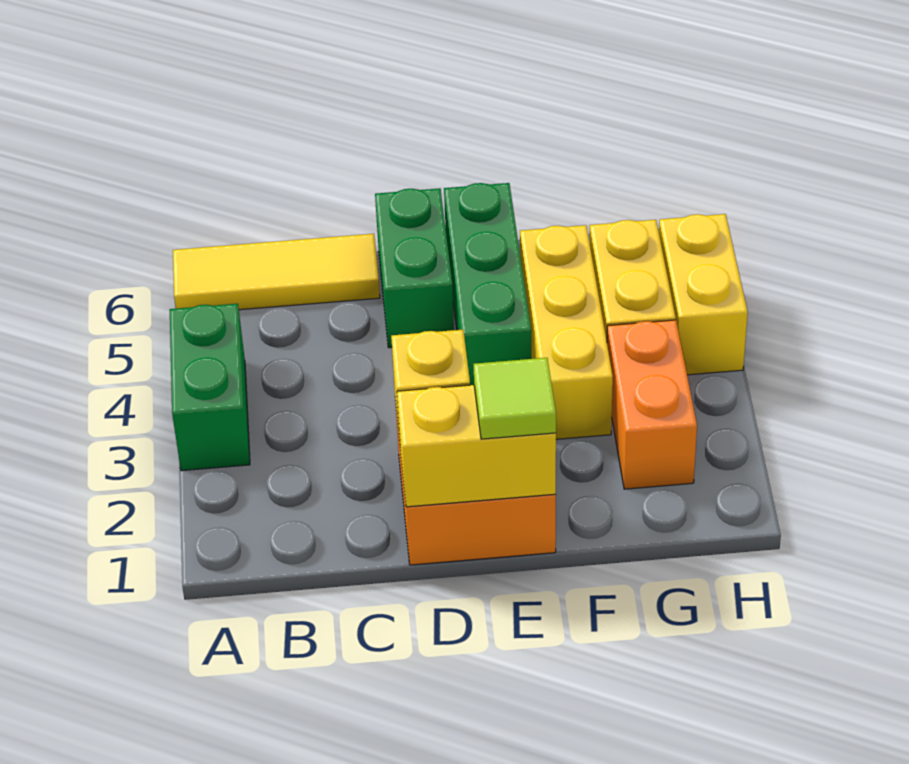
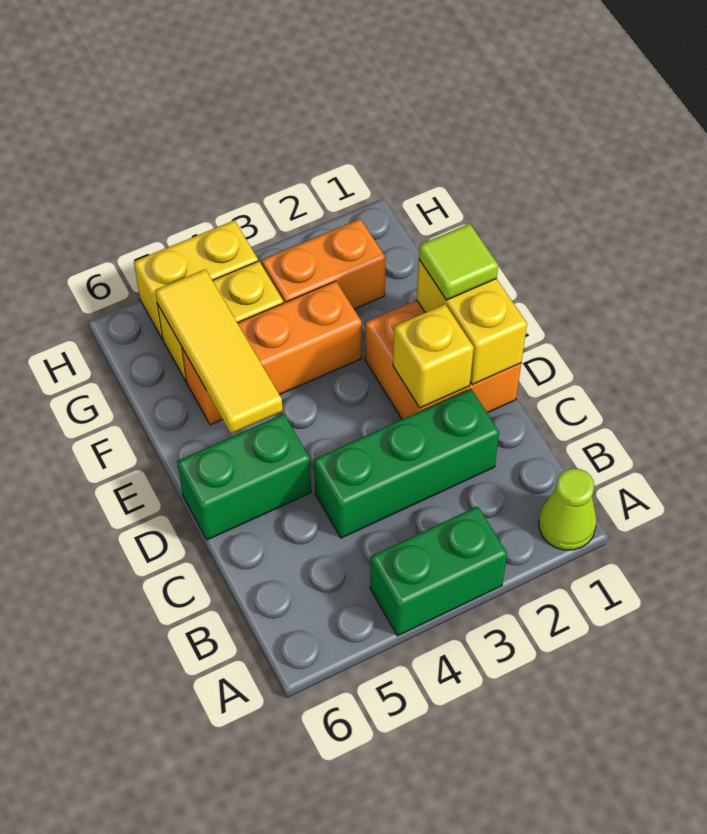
none -> lime cone A1 level 1
yellow tile A6:C6 level 1 -> yellow tile E5:G5 level 2
green brick E4:E6 level 1 -> green brick C2:C4 level 1
yellow brick F3:F5 level 1 -> orange brick F3:F5 level 1

